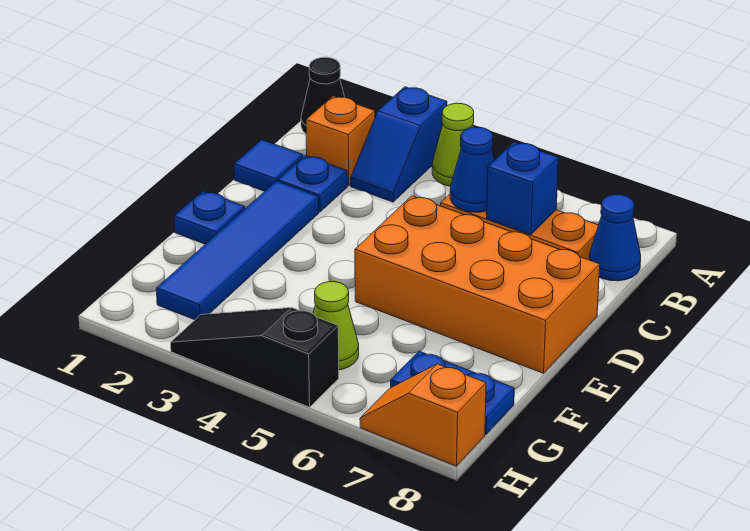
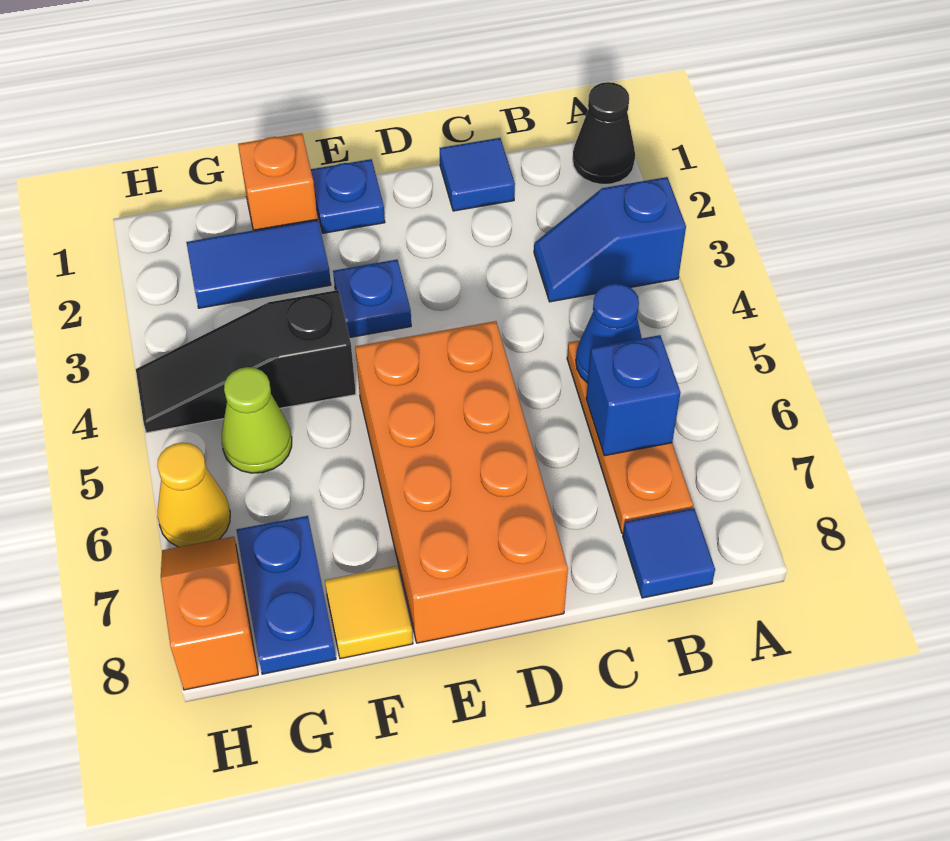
lime cone A4 level 1 -> none
orange brick B2 level 1 -> orange brick F1 level 1
blue cone B8 level 1 -> blue tile B8 level 1
blue plate C2 level 1 -> blue plate E3 level 1
blue tile D2:G2 level 1 -> blue tile F2:G2 level 1
none -> yellow tile F8 level 1
black slope H3:H5 level 1 top 5 -> black slope F4:H4 level 1 top F
none -> yellow cone H6 level 1

